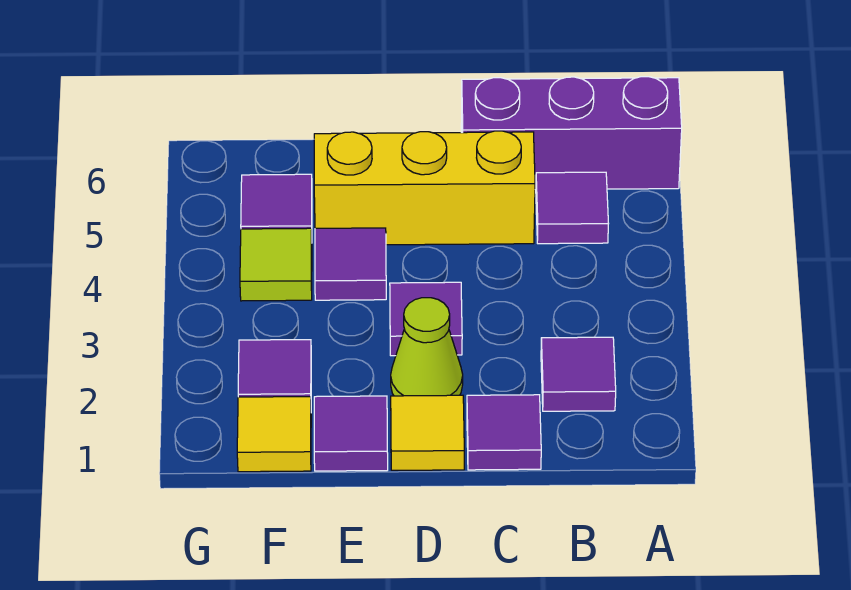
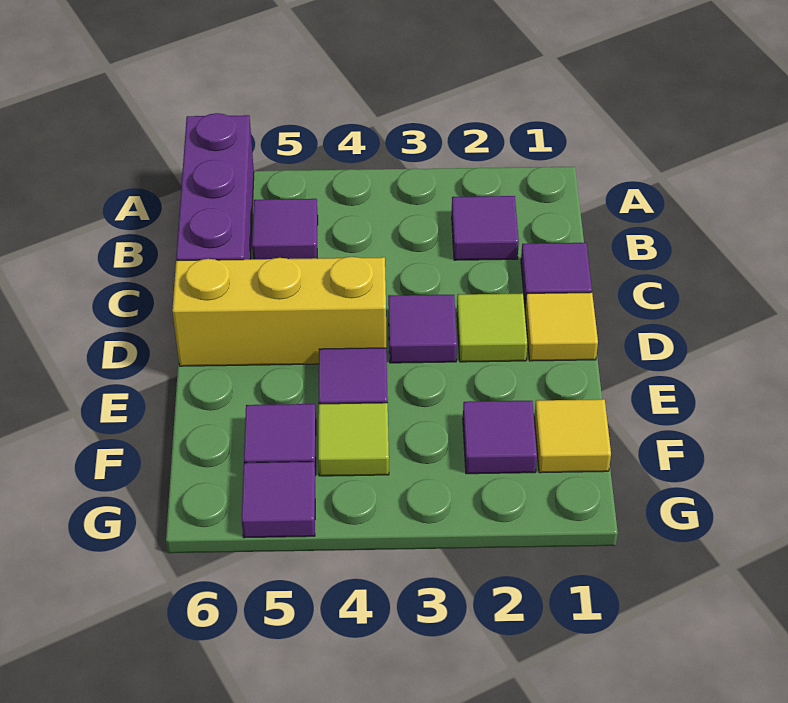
yellow brick C5:E5 level 1 -> yellow brick D4:D6 level 1
lime cone D2 level 1 -> lime tile D2 level 1
purple tile E1 level 1 -> purple tile G5 level 1

